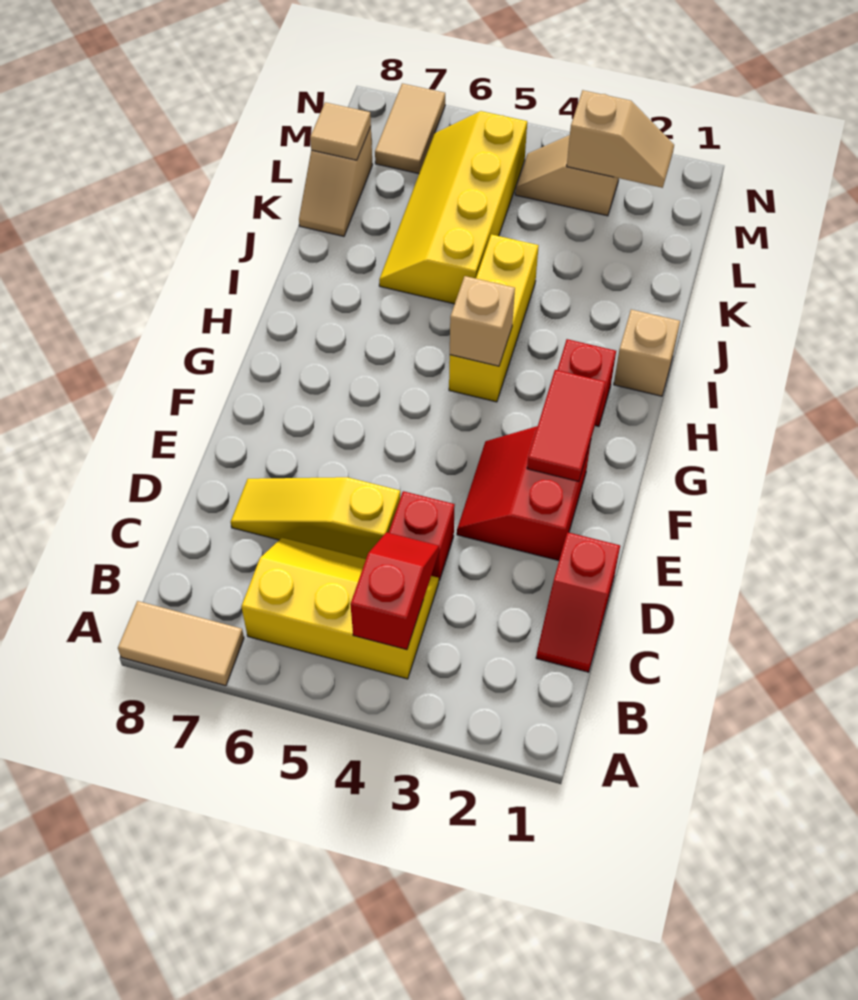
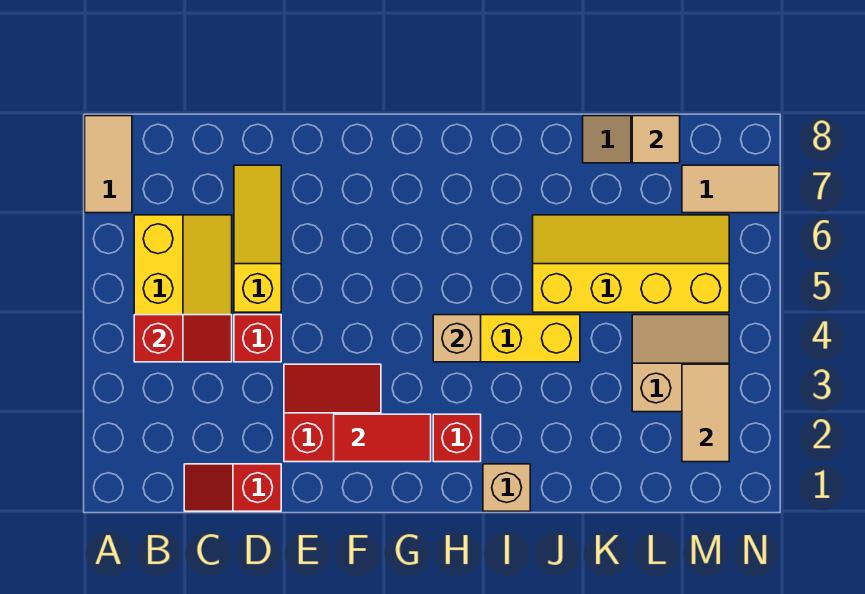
tan slope M2:M3 level 2 top 3 -> tan tile M2:M3 level 2
tan slope M3:M4 level 1 top 3 -> tan slope L3:M4 level 1 top 3

